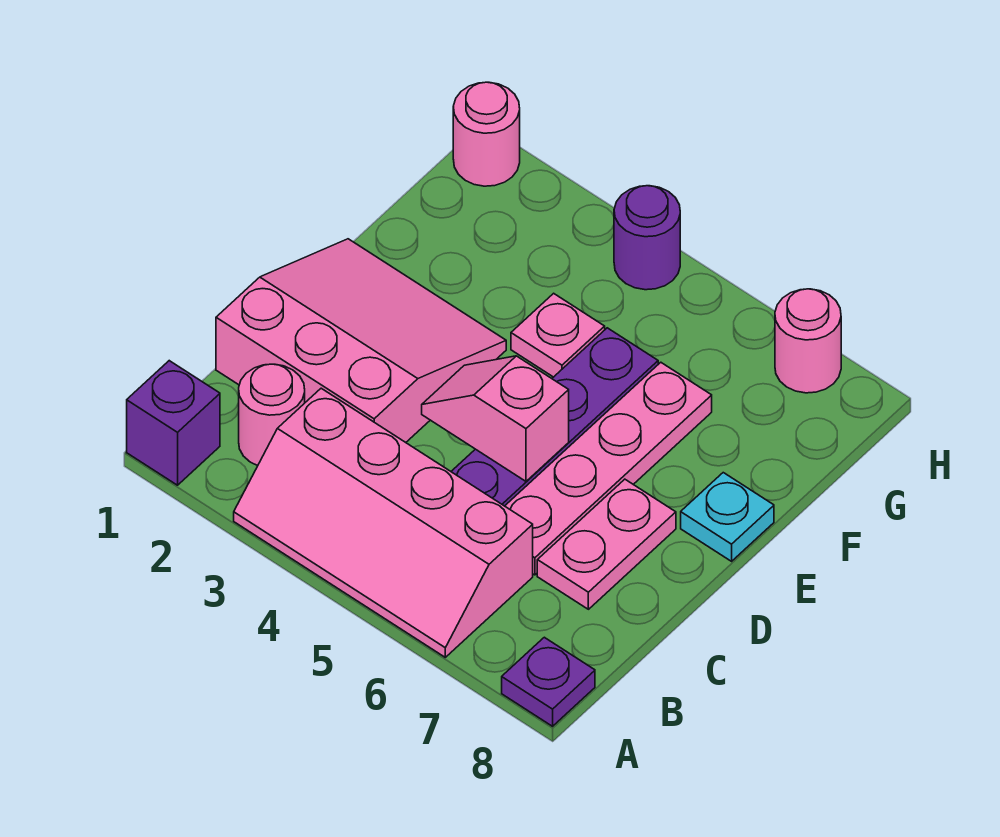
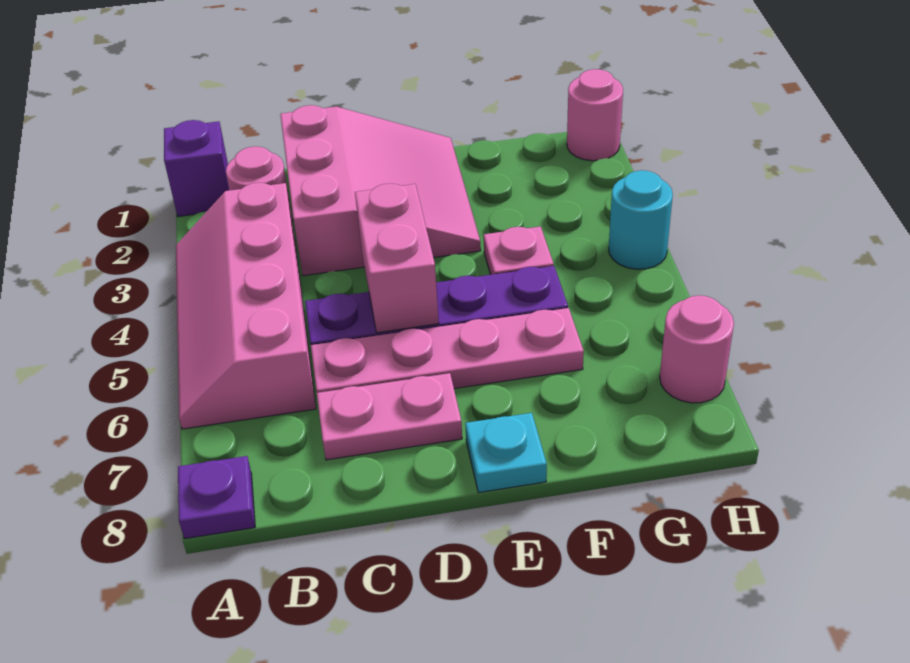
pink slope D4:D5 level 2 top 5 -> pink brick D4:D5 level 2
purple round brick H4 level 1 -> cyan round brick H4 level 1

